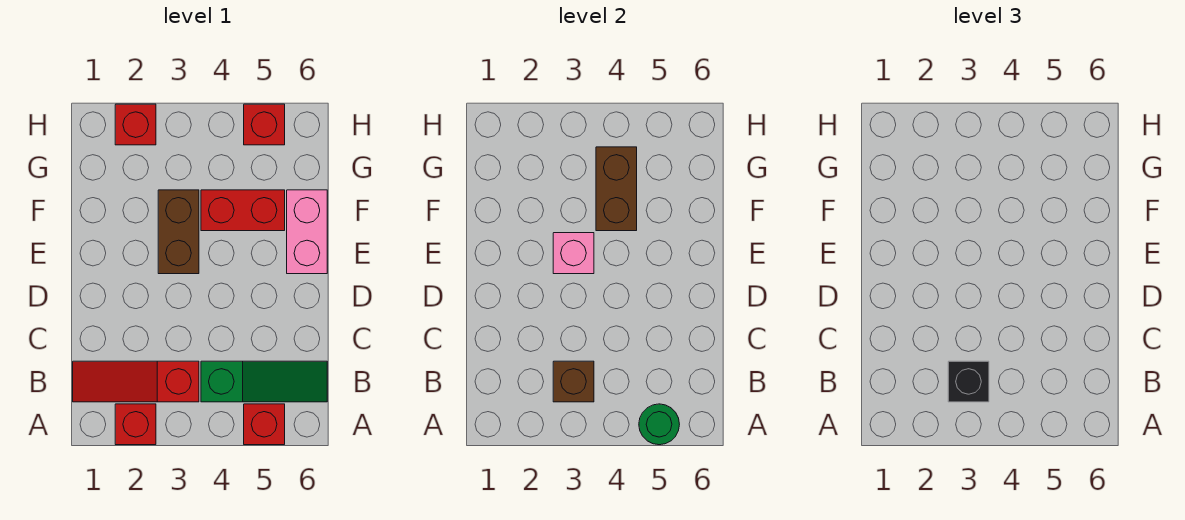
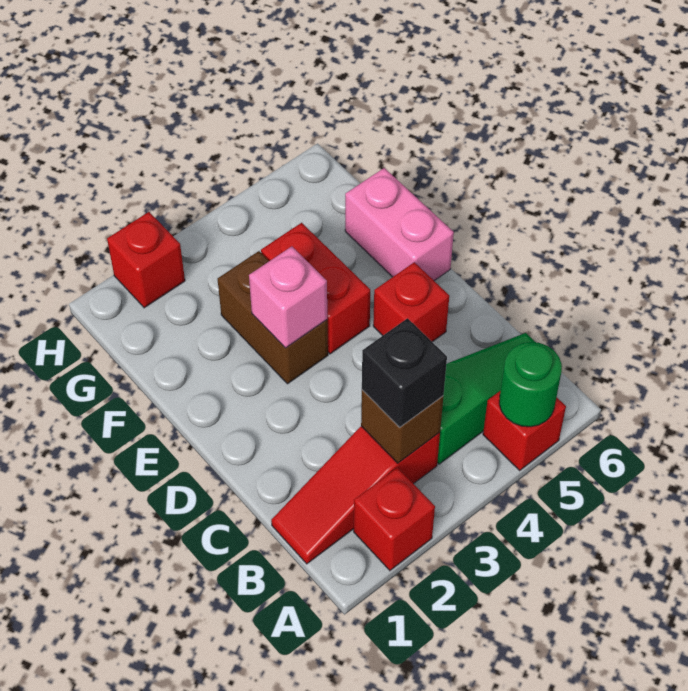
red brick F4:F5 level 1 -> red brick E4:F4 level 1
brown brick F4:G4 level 2 -> none
red brick H5 level 1 -> red brick D5 level 1

